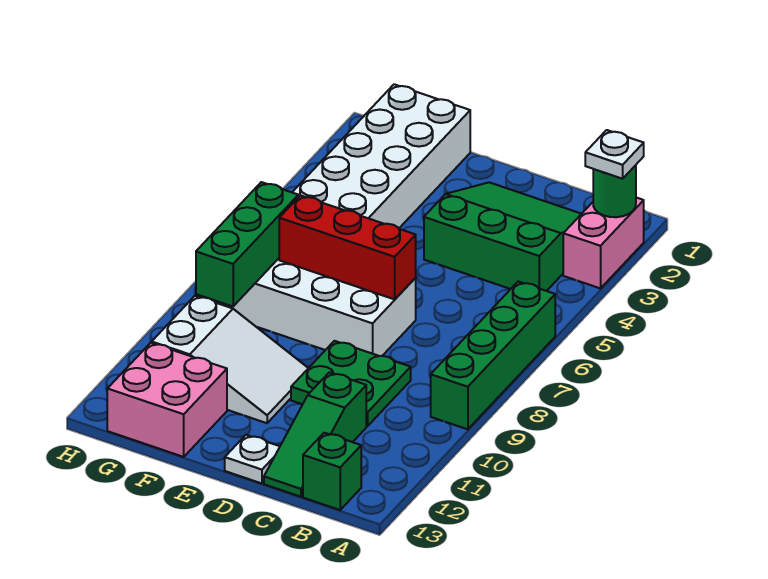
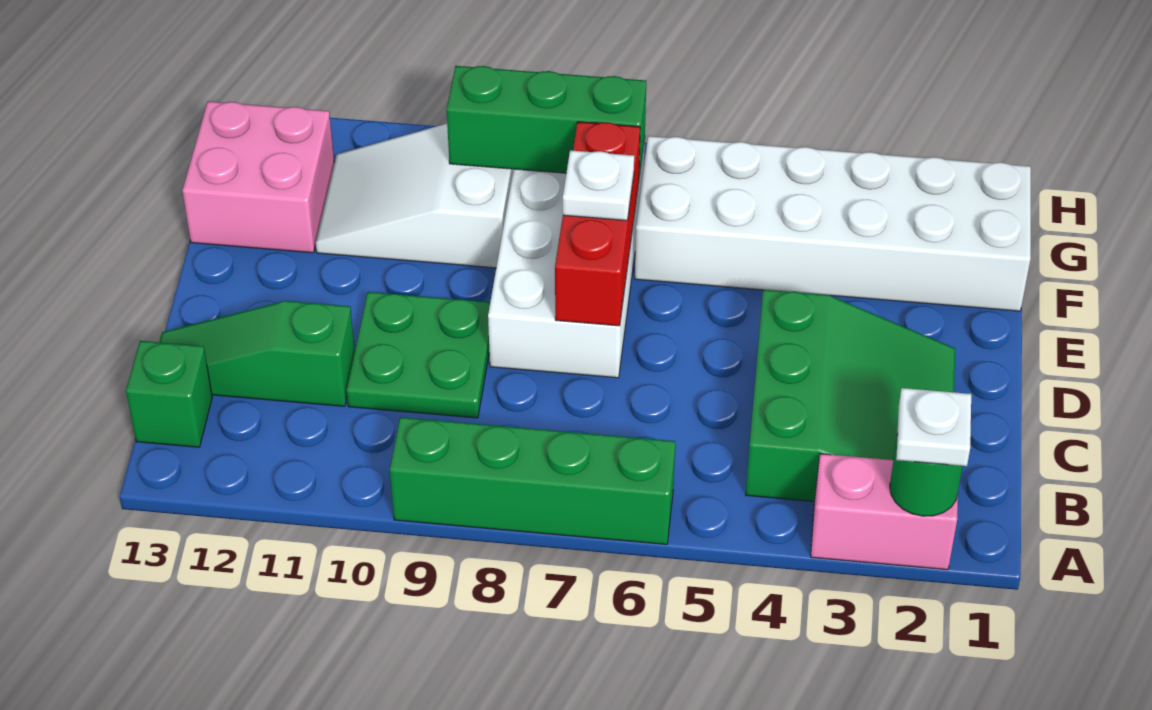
white plate D13 level 1 -> white plate E7 level 3
white slope E10:G11 level 1 top G -> white slope F9:G11 level 1 top 9

